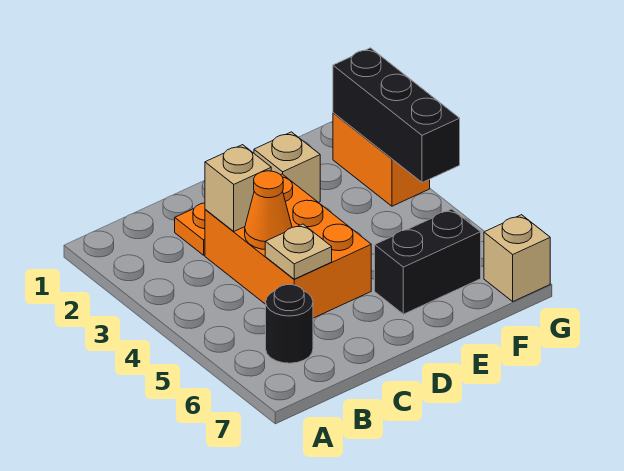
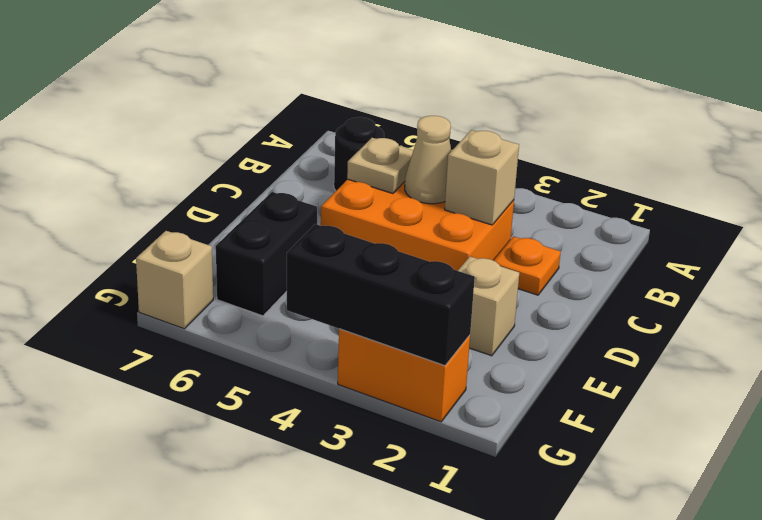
orange cone C4 level 2 -> tan cone C4 level 2

